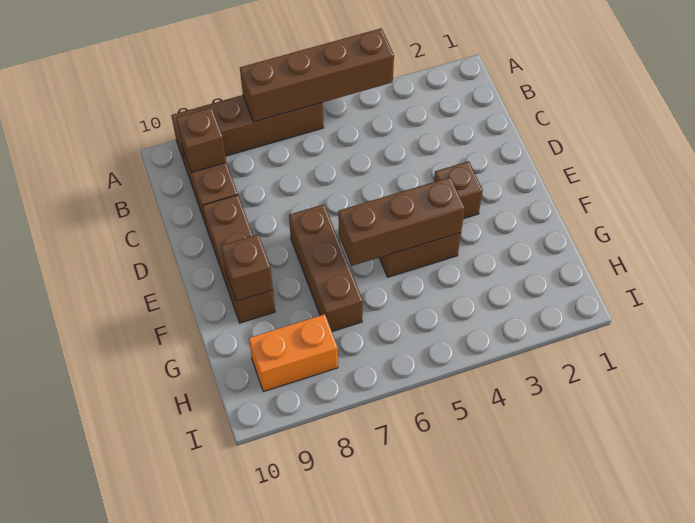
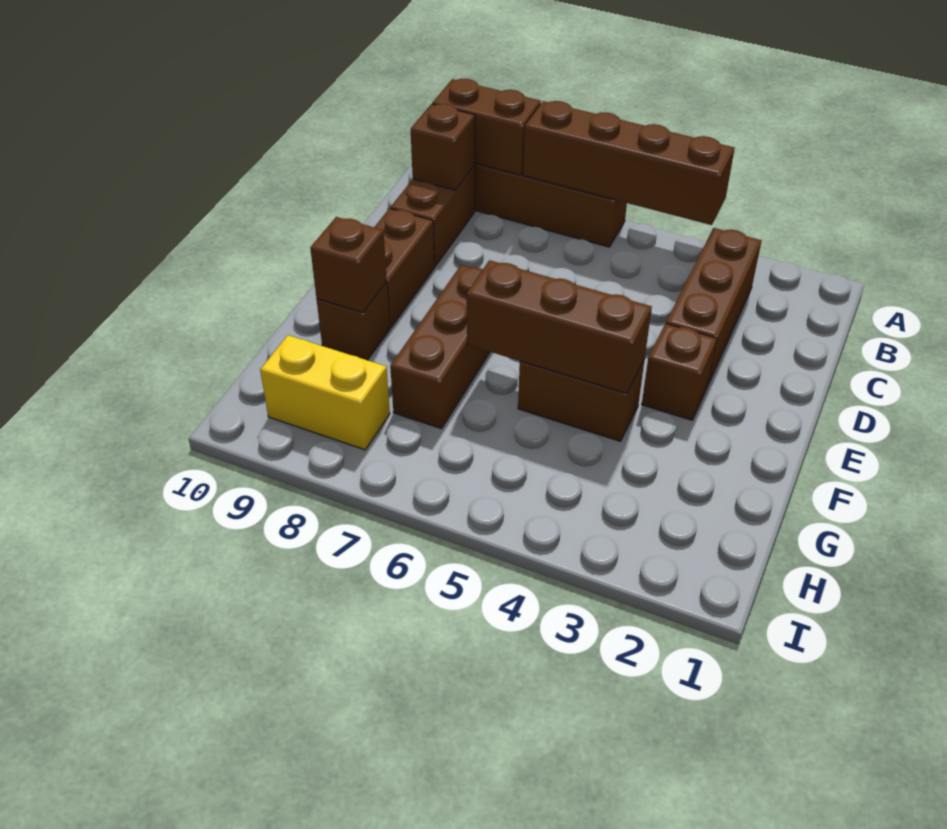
none -> brown brick A8:A9 level 2
none -> brown brick B3:D3 level 1
orange brick H8:H9 level 1 -> yellow brick H8:H9 level 1

